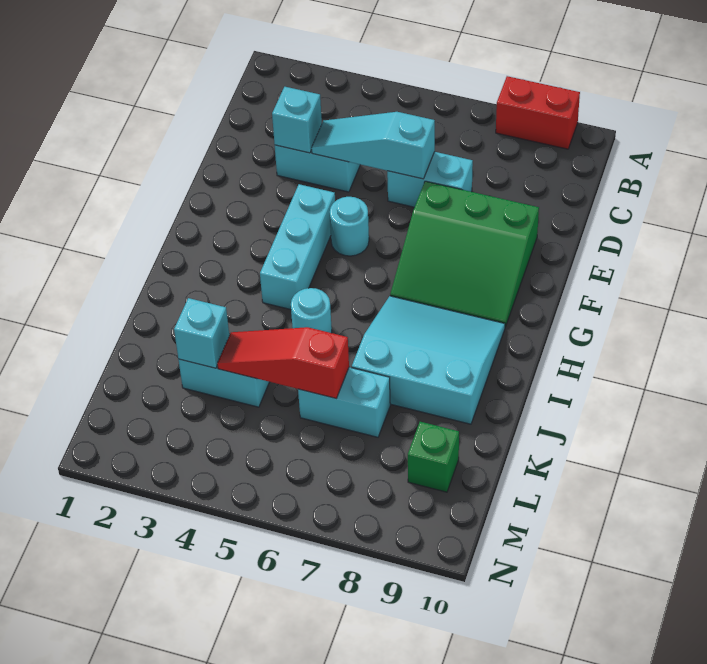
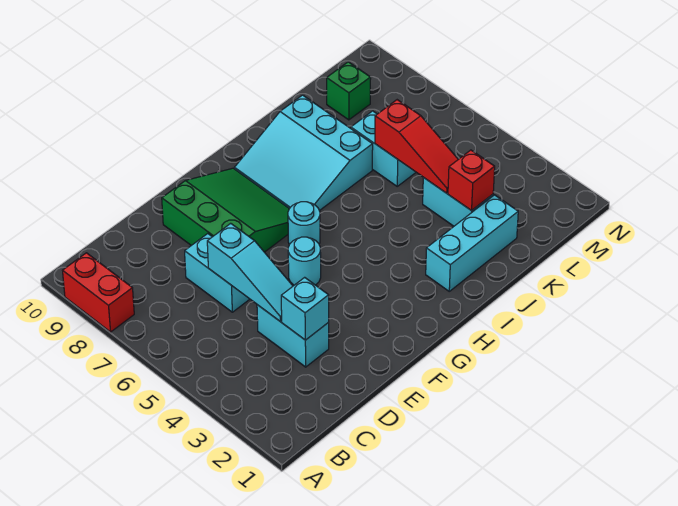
cyan brick F4:H4 level 1 -> cyan brick I2:K2 level 1
cyan round brick I5 level 1 -> cyan round brick G6 level 1
cyan brick K3 level 2 -> red brick K3 level 2

